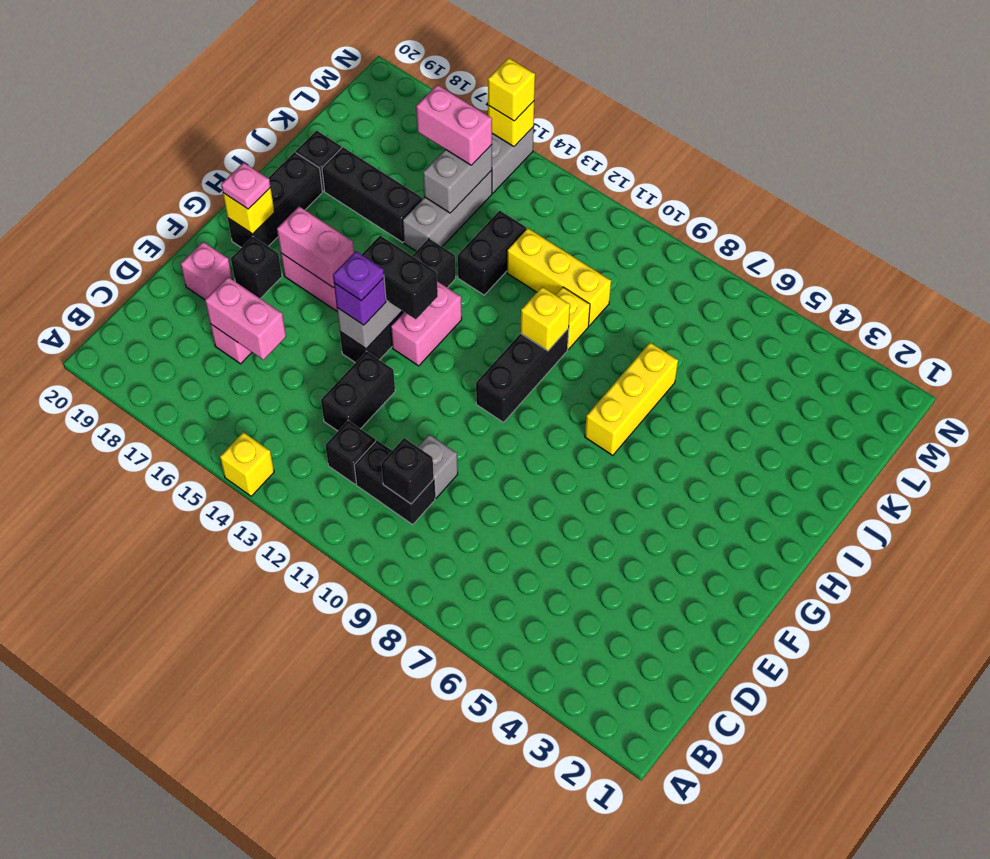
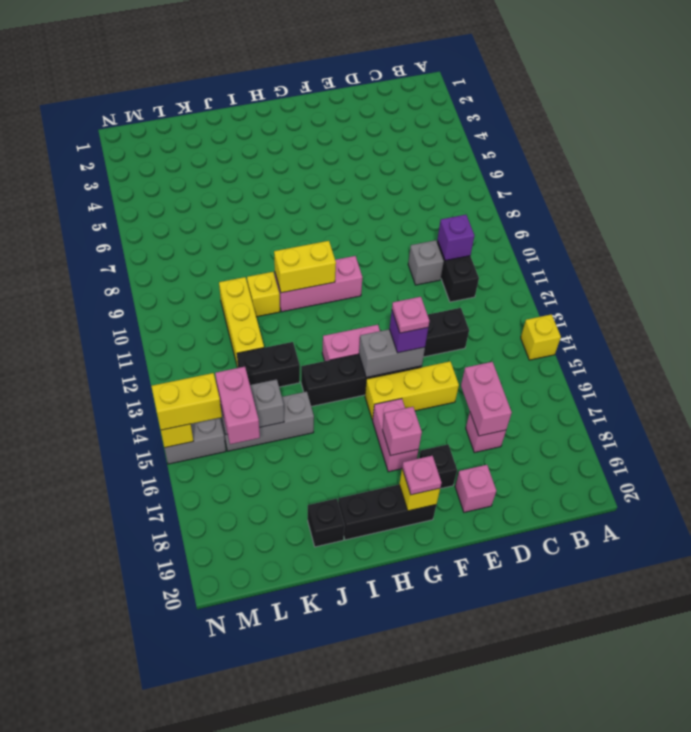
black brick C10 level 2 -> purple brick C10 level 2
black brick C12 level 1 -> none
purple plate F14 level 4 -> pink plate F14 level 4
black brick G10:I10 level 1 -> pink brick G10:I10 level 1
black brick G13:G14 level 3 -> none
pink brick G16:G17 level 2 -> pink brick G17 level 2
yellow brick H7:J7 level 1 -> yellow brick E15:G15 level 1
yellow brick I10 level 2 -> yellow brick H10:I10 level 2
black brick J16:J18 level 1 -> none
yellow brick N15 level 3 -> yellow brick M15:N15 level 3

